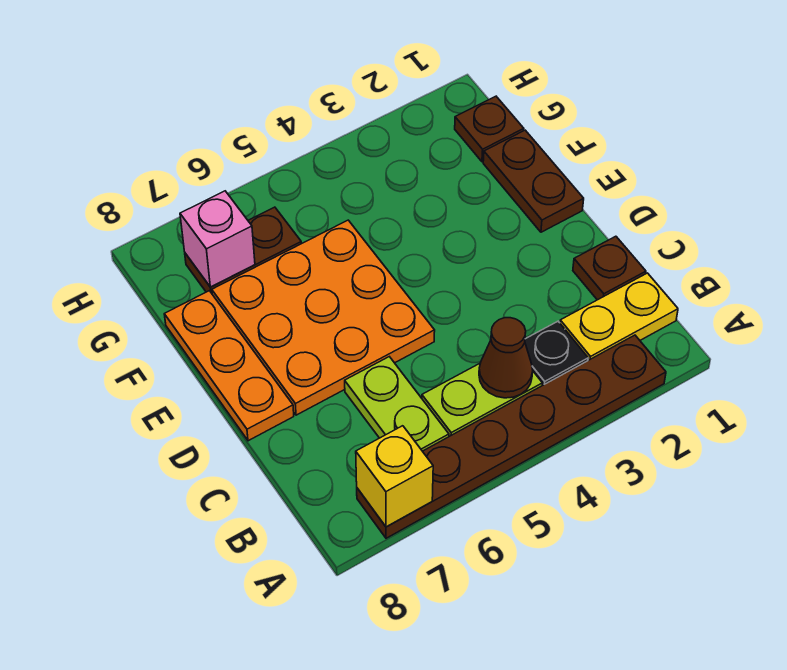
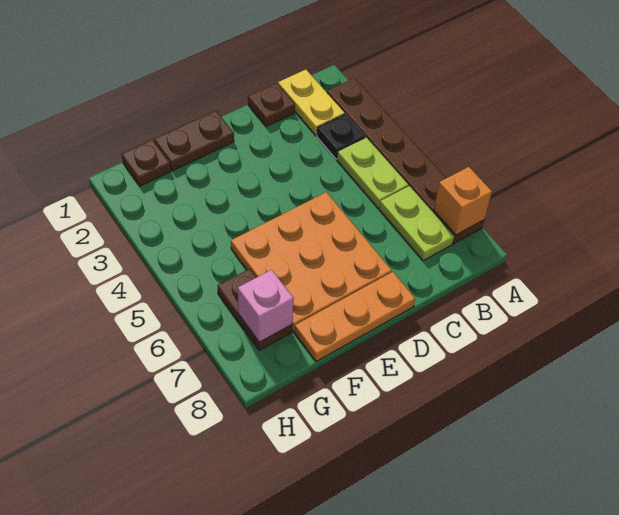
yellow brick A7 level 2 -> orange brick A7 level 2
brown cone B4 level 2 -> none
lime plate B6:C6 level 1 -> lime plate B6:B7 level 1

